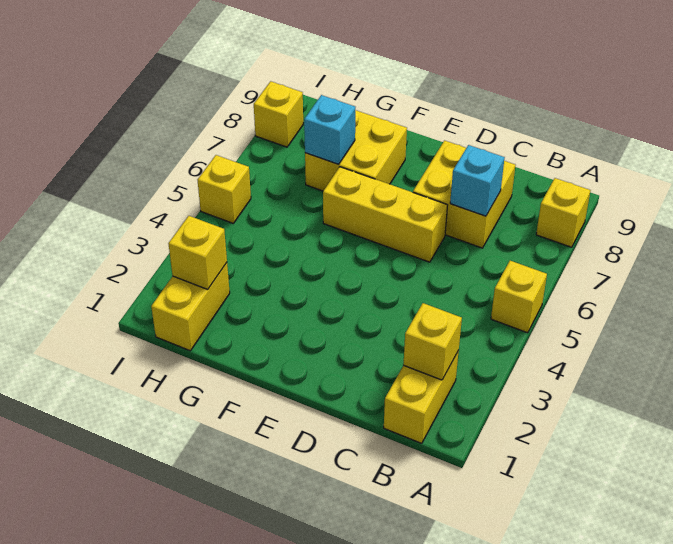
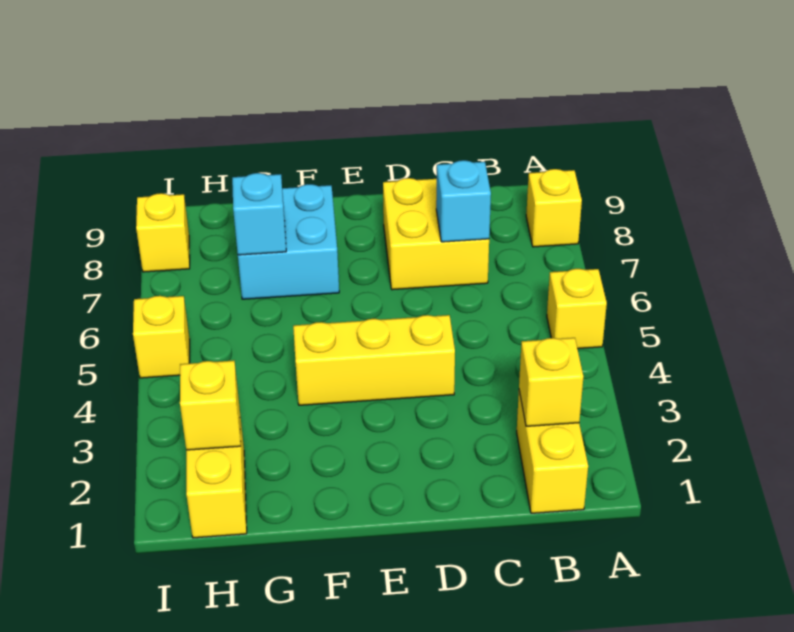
yellow brick D6:F6 level 1 -> yellow brick D4:F4 level 1
yellow brick F7:G8 level 1 -> cyan brick F7:G8 level 1

